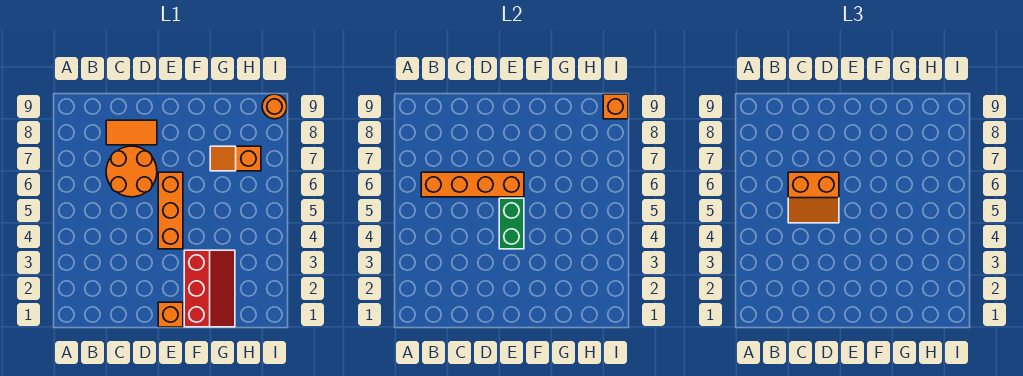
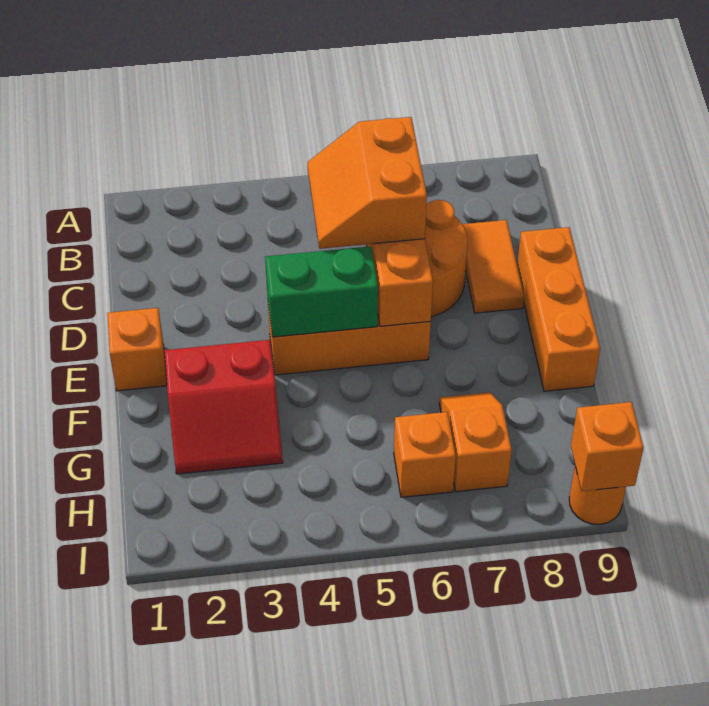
none -> orange brick D9:F9 level 1
red slope F1:G3 level 1 top F -> red slope F2:G3 level 1 top F
none -> orange brick H6 level 1

